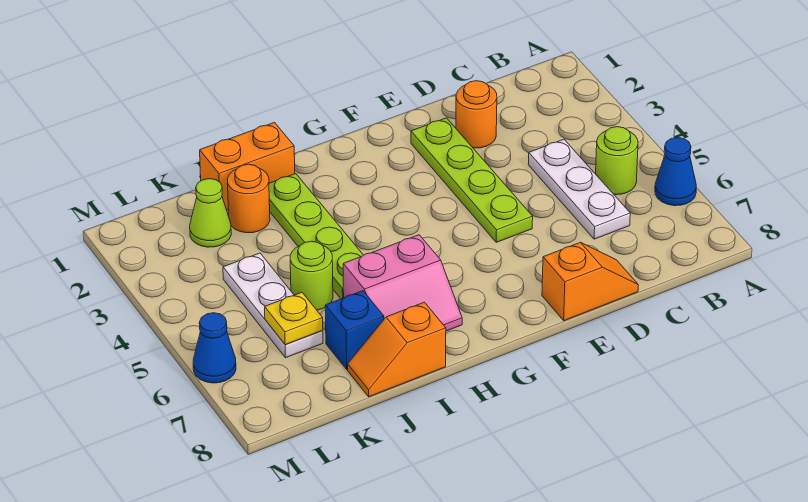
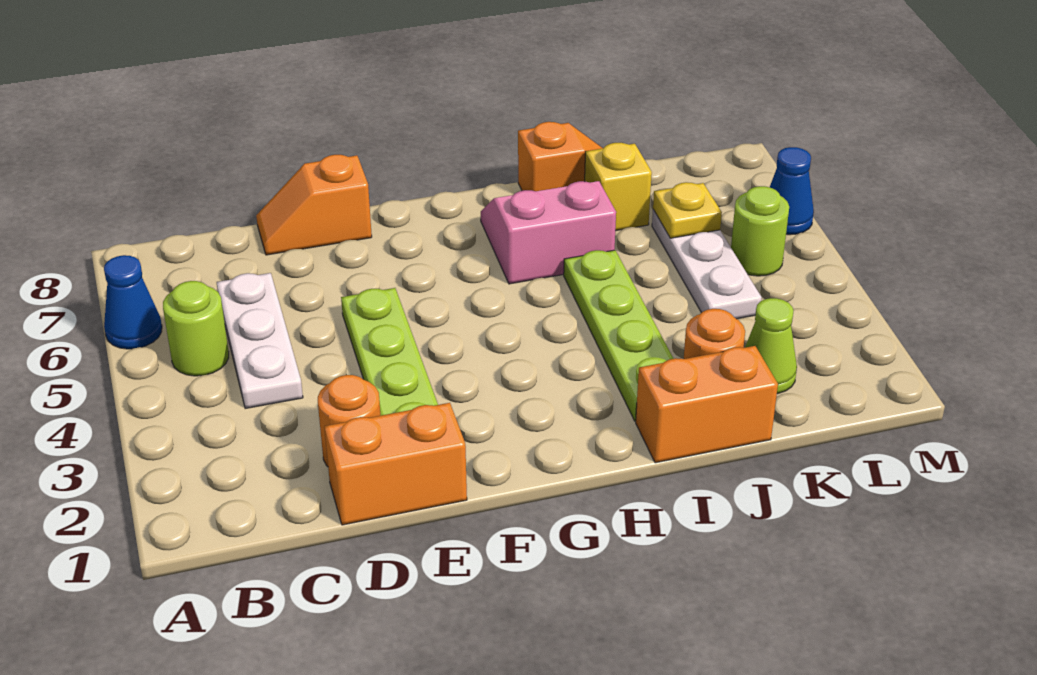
none -> orange brick D1:E1 level 1
lime round brick J5 level 1 -> lime round brick L5 level 1
blue brick J7 level 1 -> yellow brick J7 level 1

